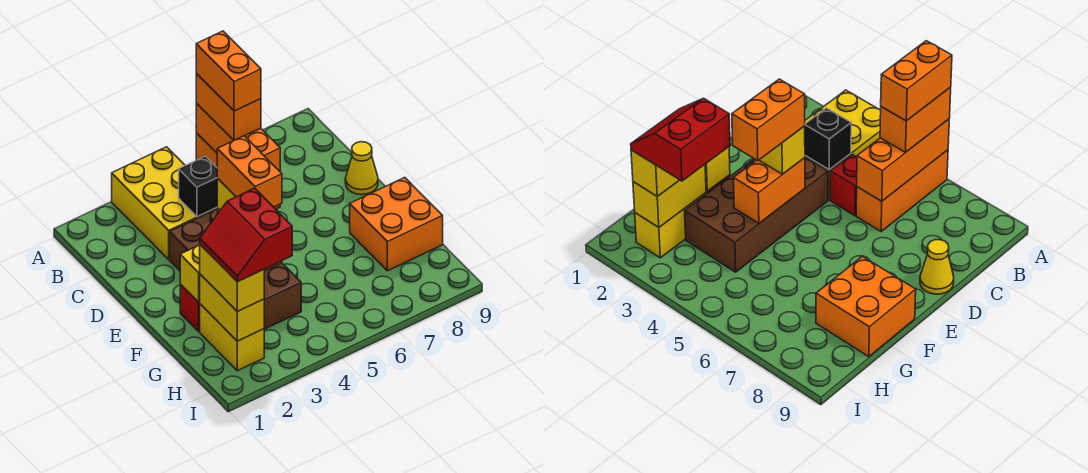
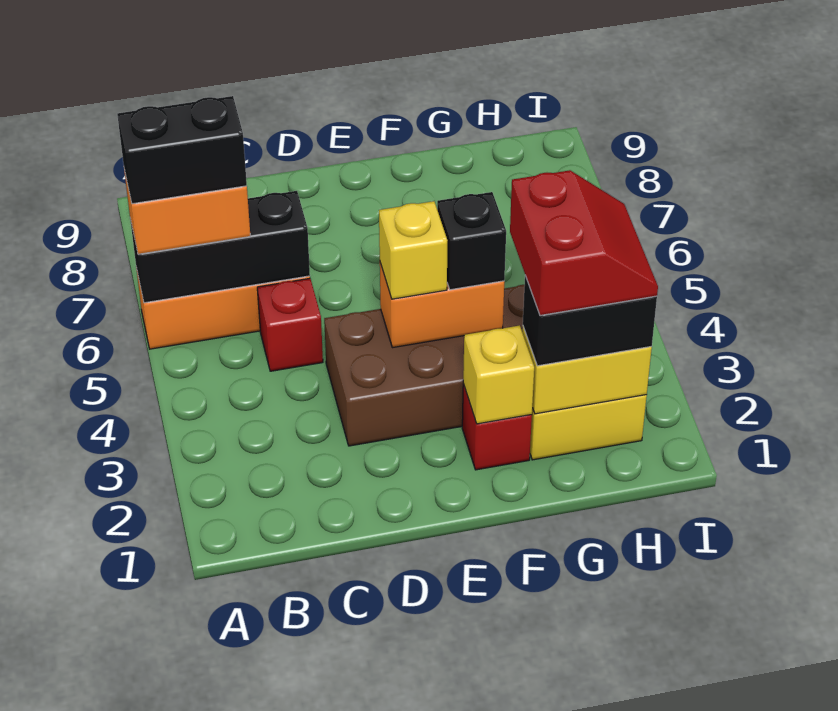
yellow brick A3:C4 level 1 -> none
orange brick A6:C6 level 2 -> black brick A6:C6 level 2
orange brick A6:B6 level 4 -> black brick A6:B6 level 4
black brick C4 level 2 -> black brick F4 level 3
yellow cone D9 level 1 -> none
orange brick E4:F4 level 4 -> none
orange brick F8:G9 level 1 -> none
yellow brick G2:H2 level 3 -> black brick G2:H2 level 3
red slope G2:H3 level 4 top 3 -> red slope G2:H3 level 4 top G

